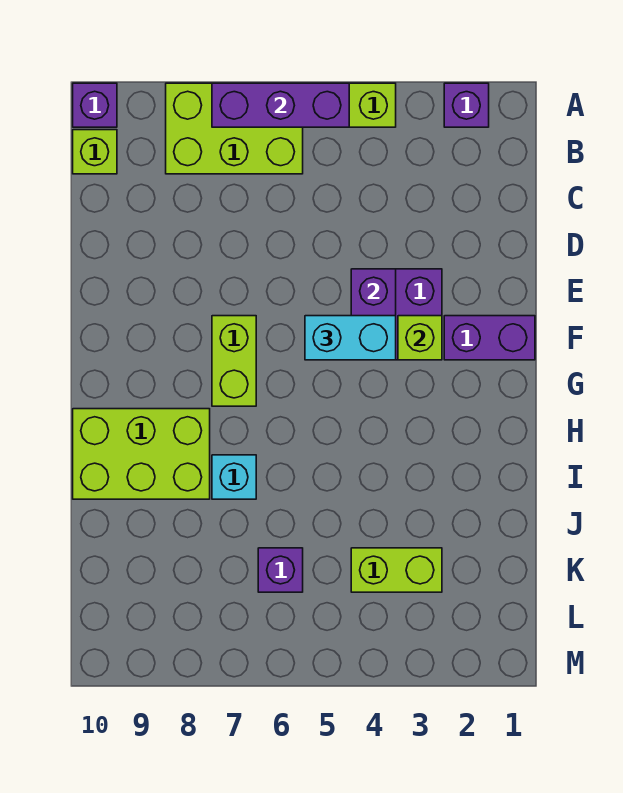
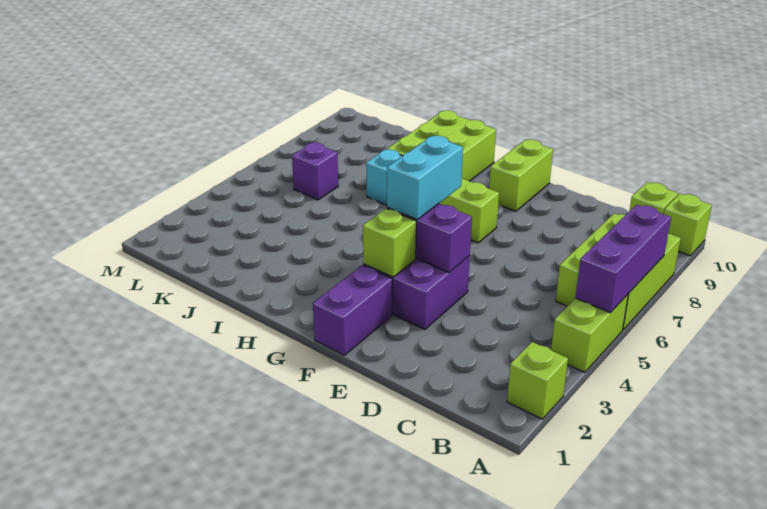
purple brick A2 level 1 -> lime brick A2 level 1
purple brick A10 level 1 -> lime brick A10 level 1
lime brick K3:K4 level 1 -> lime brick F9:F10 level 1

